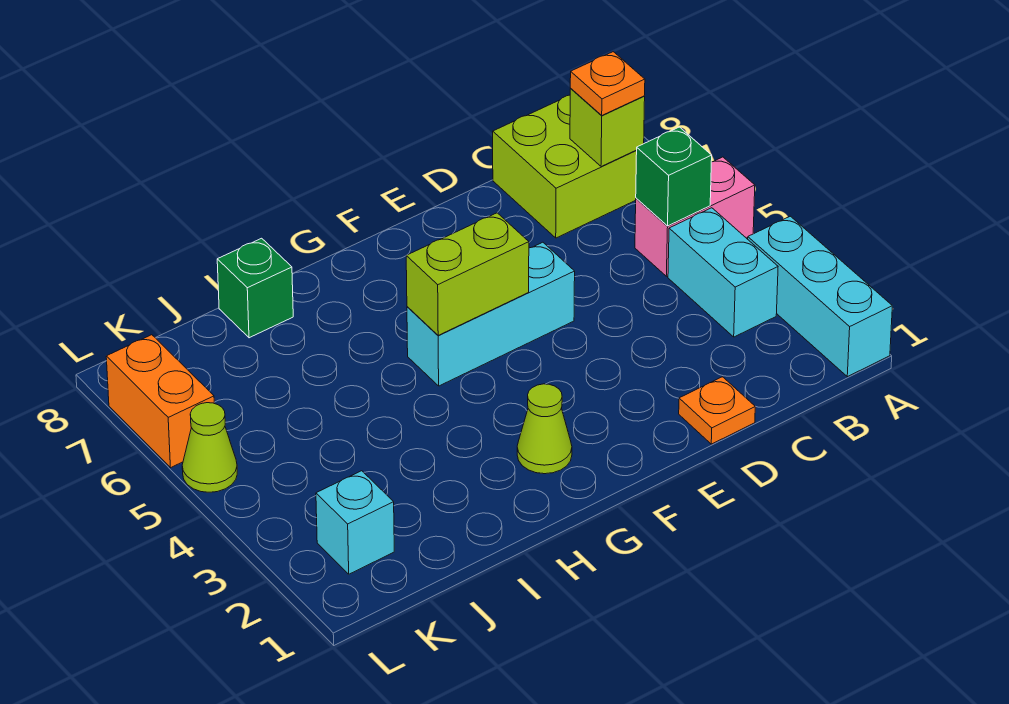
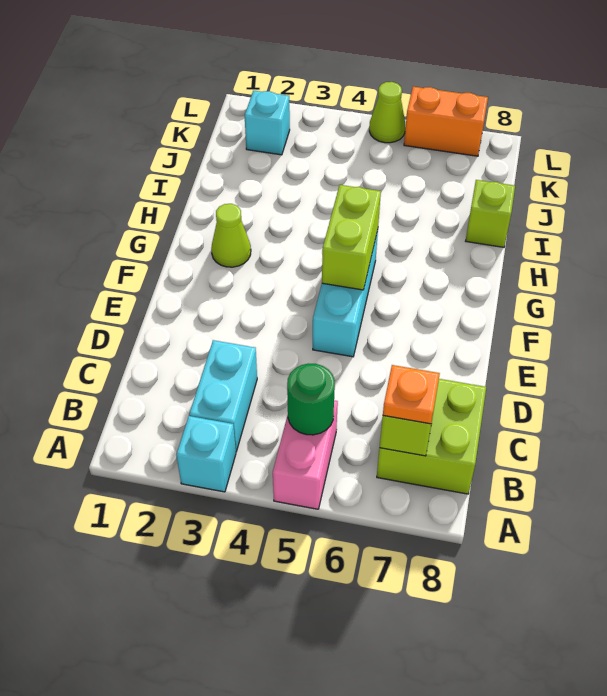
cyan brick A1:A3 level 1 -> cyan brick A3 level 1
cyan brick B3:B4 level 1 -> cyan brick B3:C3 level 1
green brick B5 level 2 -> green round brick B5 level 2
orange plate D1 level 1 -> none
green brick I8 level 1 -> lime brick I8 level 1

